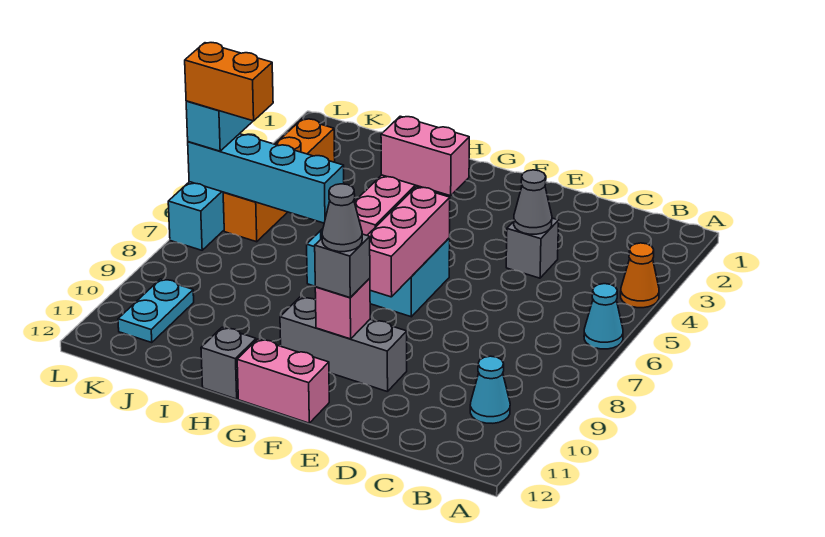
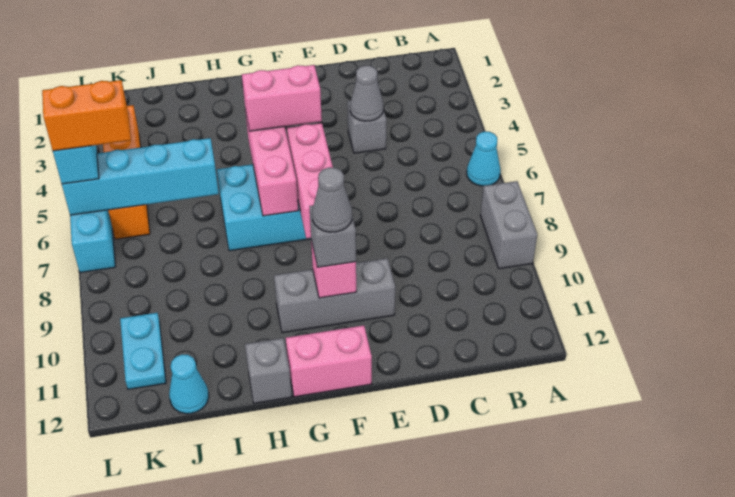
orange cone A4 level 1 -> none
none -> grey brick A8:A9 level 1
cyan cone B10 level 1 -> cyan cone J12 level 1

